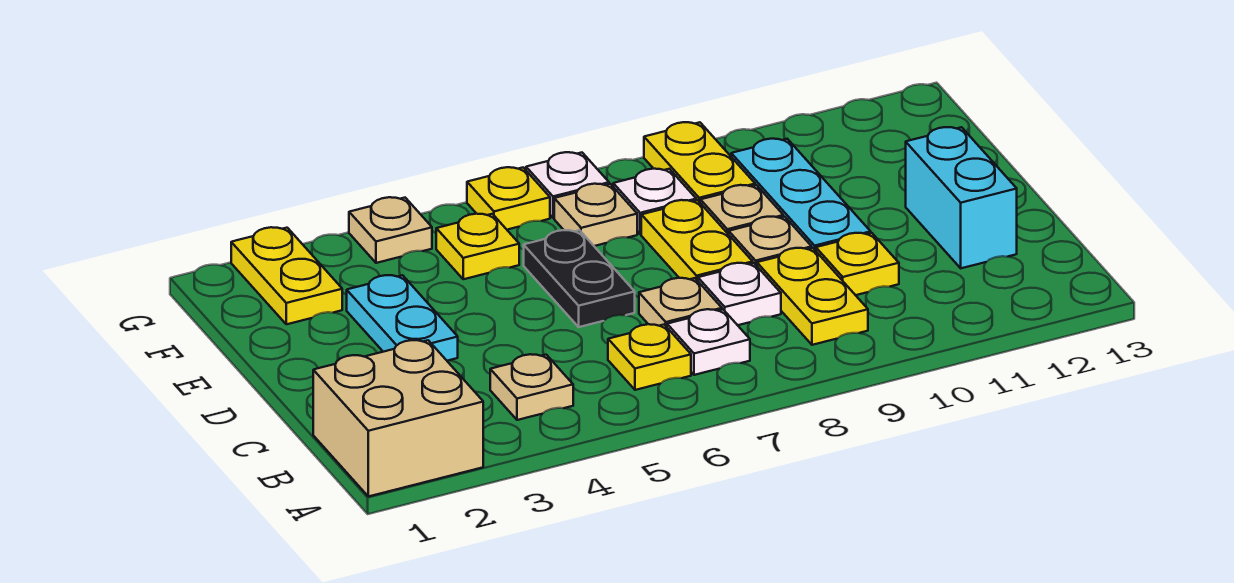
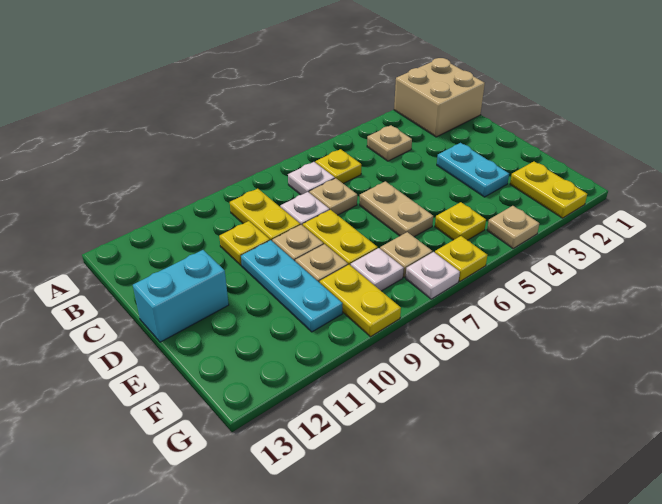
cyan brick C12:D12 level 1 -> cyan brick D12:D13 level 1
black plate D6:E6 level 1 -> tan plate D6:E6 level 1

